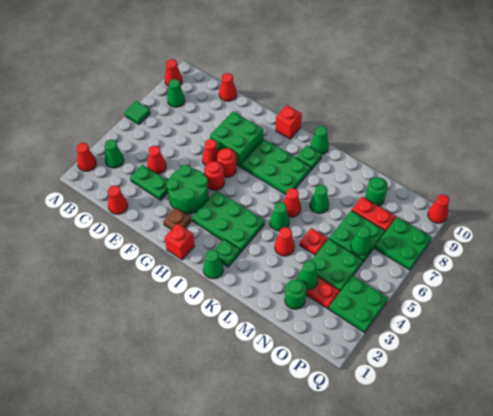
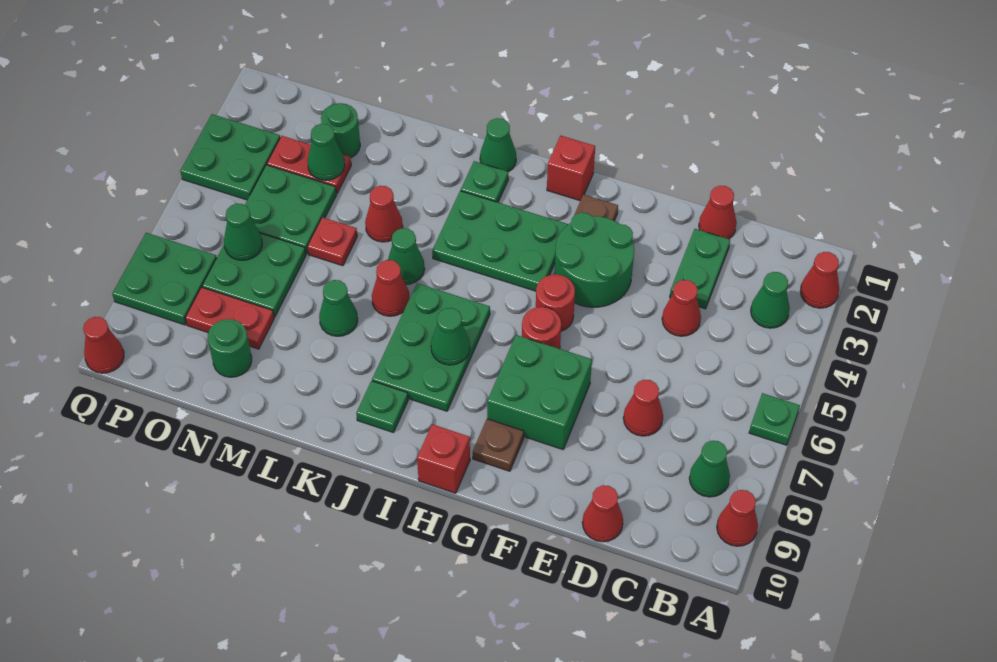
green tile A6 level 1 -> green plate A6 level 1
green plate D3:E3 level 1 -> green plate D2:D3 level 1
red cone F6 level 1 -> red cone D7 level 1
none -> brown plate G9 level 1
green plate H7:J8 level 1 -> green plate I6:J8 level 1
green cone J10 level 1 -> green cone I7 level 2

